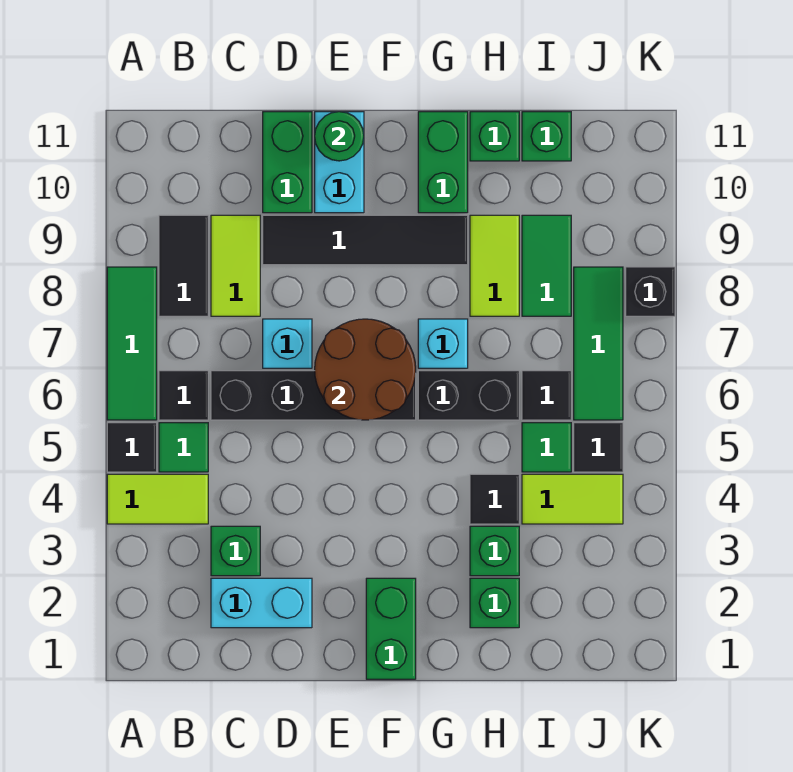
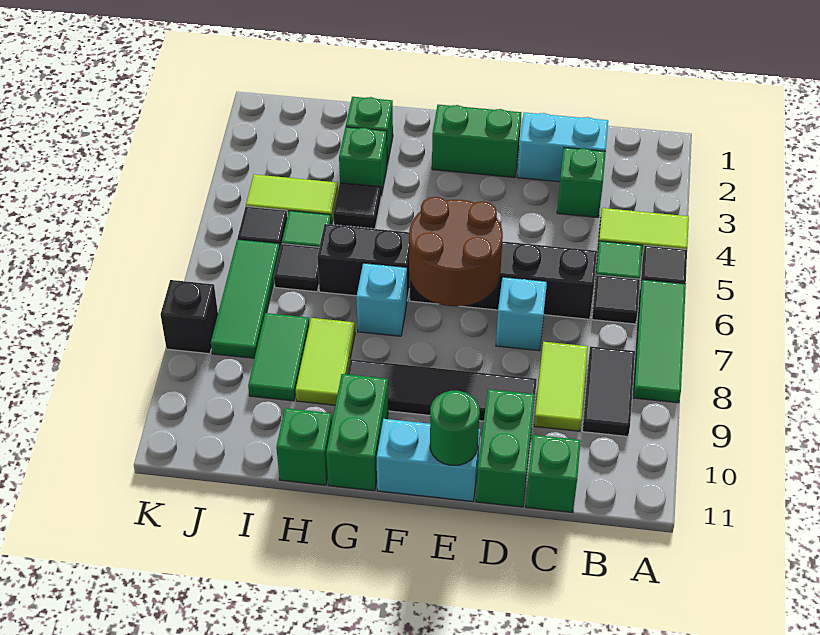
cyan brick E10:E11 level 1 -> cyan brick E11:F11 level 1
green brick F1:F2 level 1 -> green brick E2:F2 level 1
green brick I11 level 1 -> green brick C11 level 1

